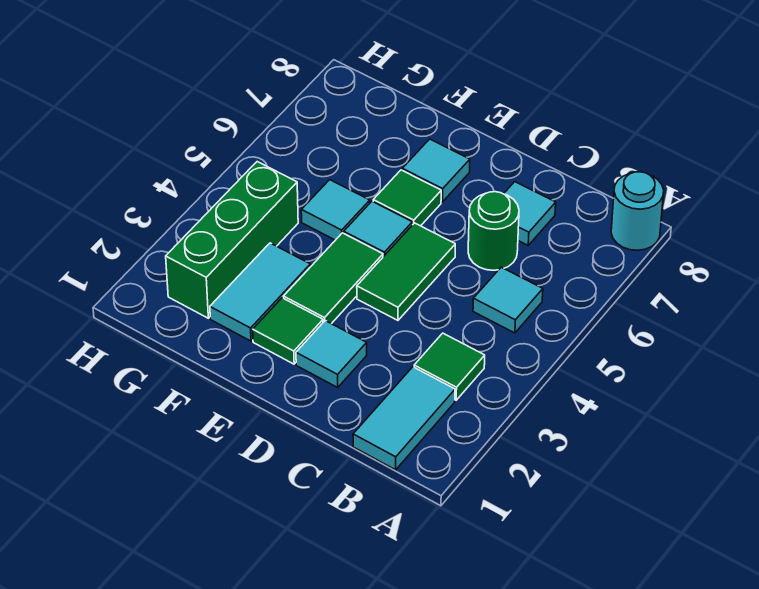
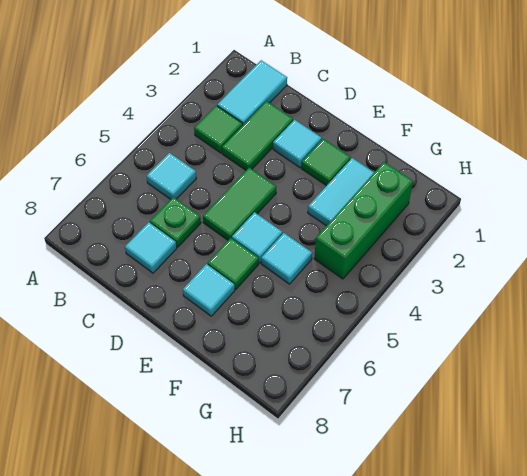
cyan round brick A8 level 1 -> none
green round brick C6 level 1 -> green plate C6 level 1
green tile E3:E4 level 1 -> green tile C2:C3 level 1

